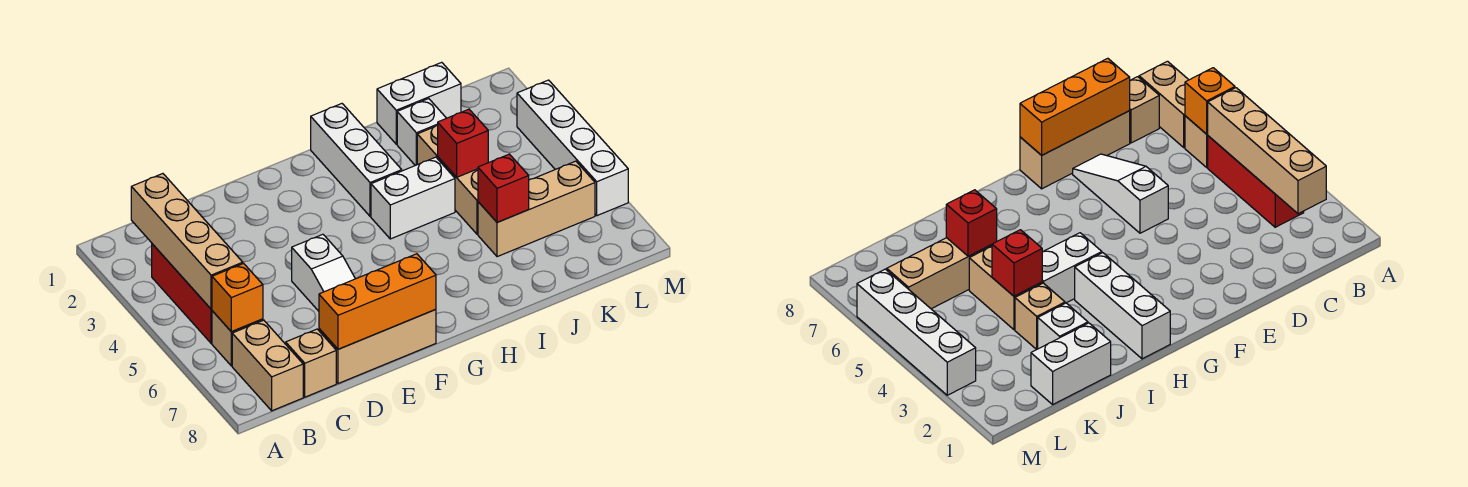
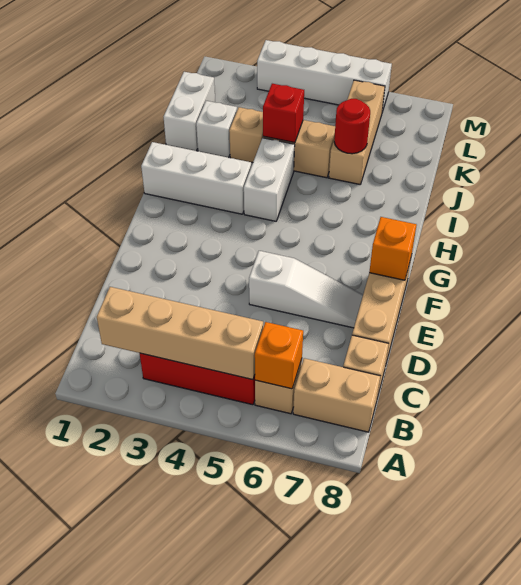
orange brick D8:F8 level 2 -> orange brick F8 level 2
red brick J6 level 2 -> red round brick J6 level 2

